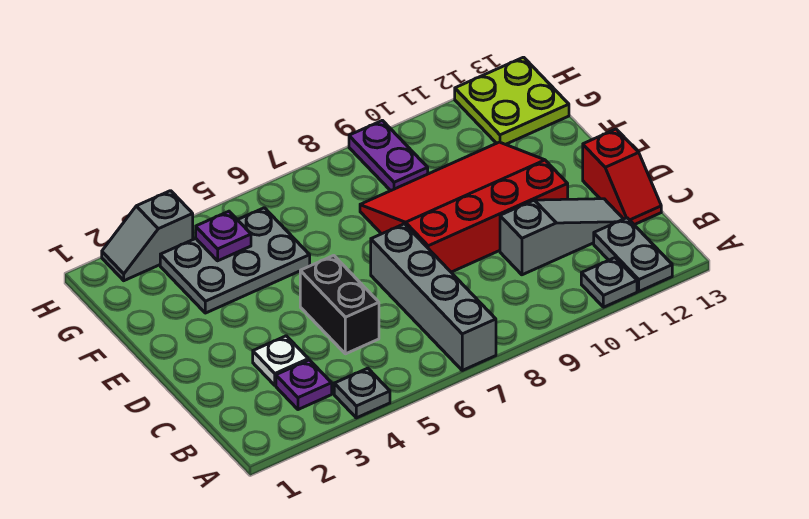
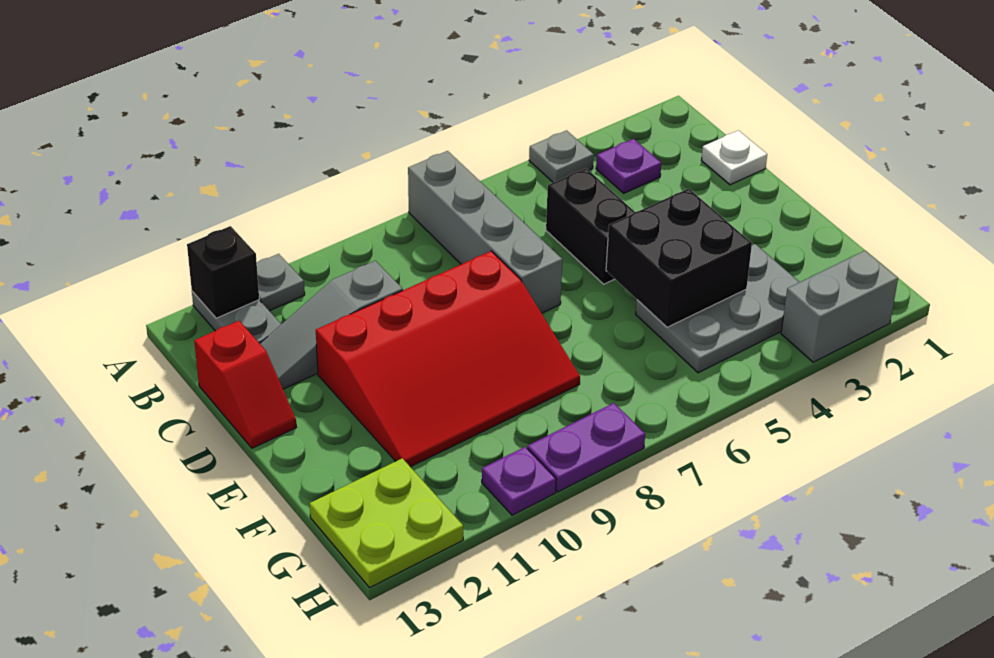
none -> black brick A12 level 2
white plate C3 level 1 -> white plate C1 level 1
red slope C13:D13 level 1 top D -> red slope C13:D13 level 1 top C
none -> black brick E4:F5 level 2
purple plate G4 level 2 -> purple plate H10 level 1
purple plate G9:H9 level 1 -> purple plate H8:H9 level 1
grey slope H2:H3 level 1 top 3 -> grey brick H2:H3 level 1

